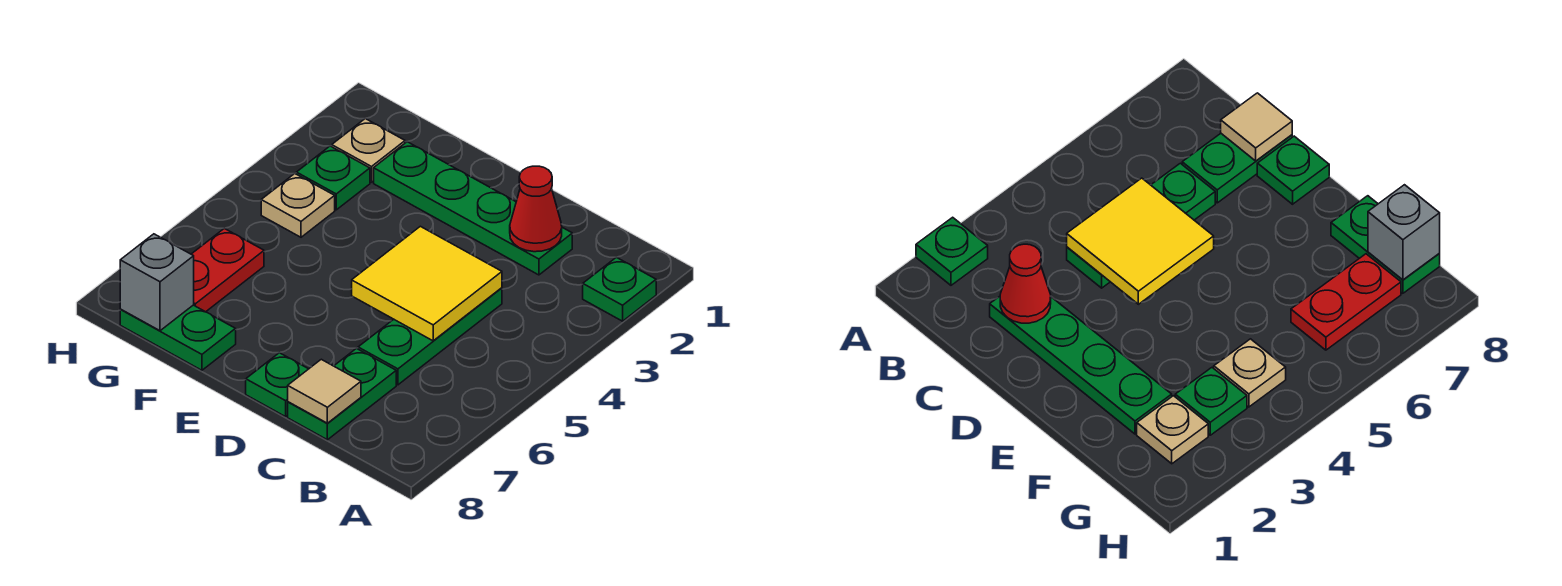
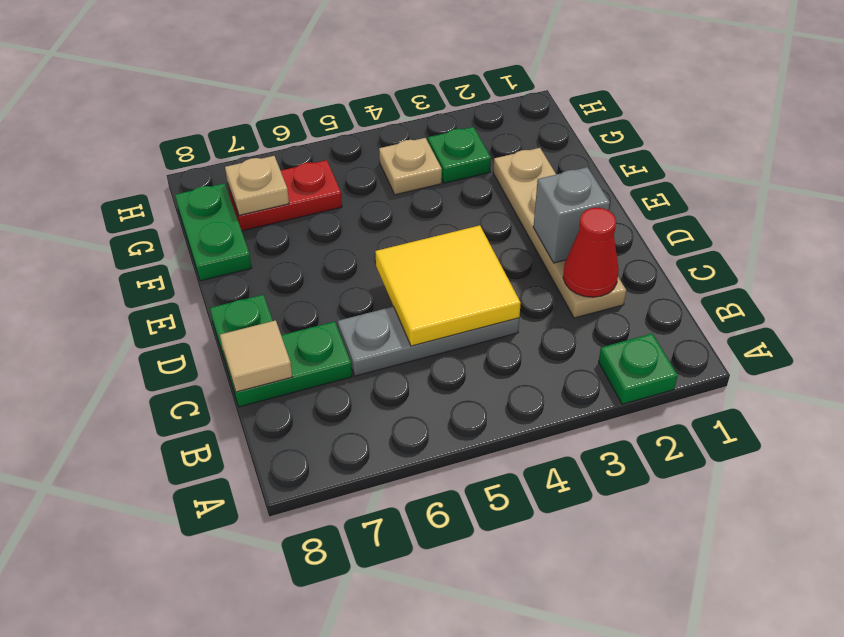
green plate C2:F2 level 1 -> tan plate C2:F2 level 1
green plate C4:C6 level 1 -> grey plate C4:C6 level 1
tan plate G2 level 1 -> tan plate G7 level 2
grey brick G8 level 2 -> grey brick D2 level 2

